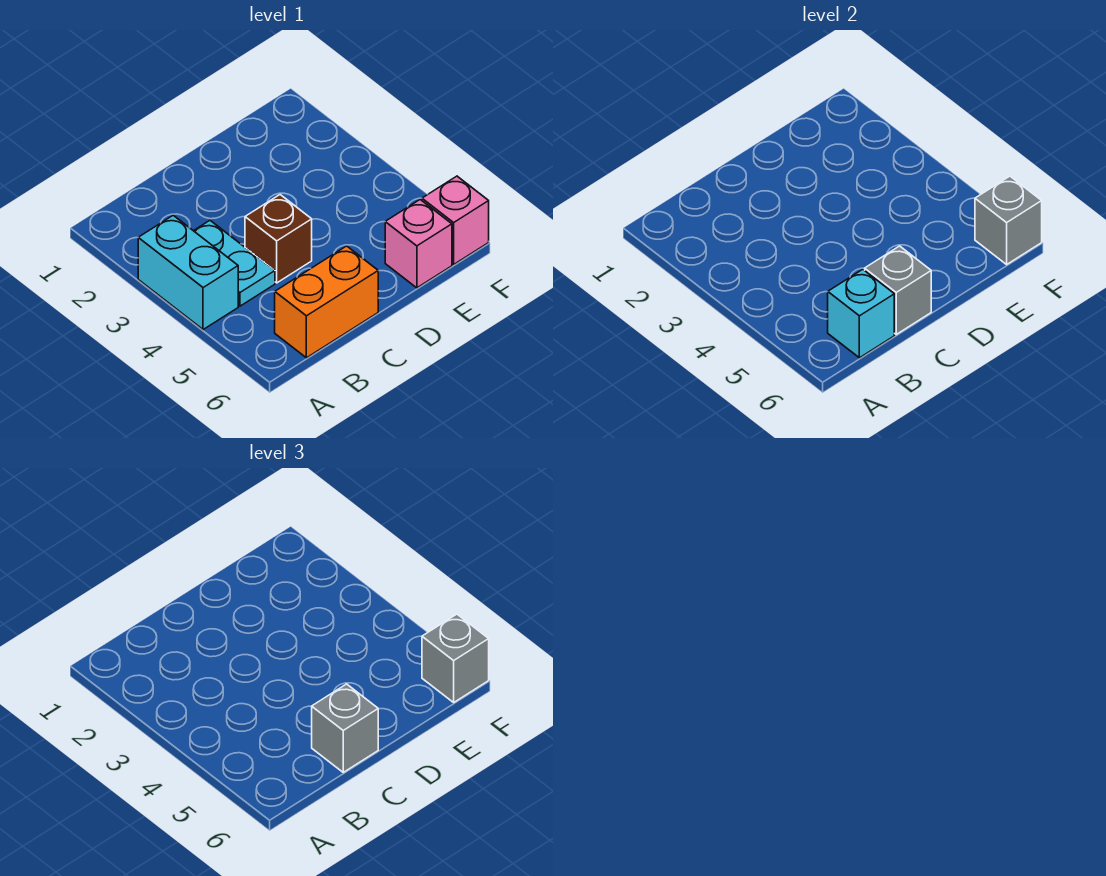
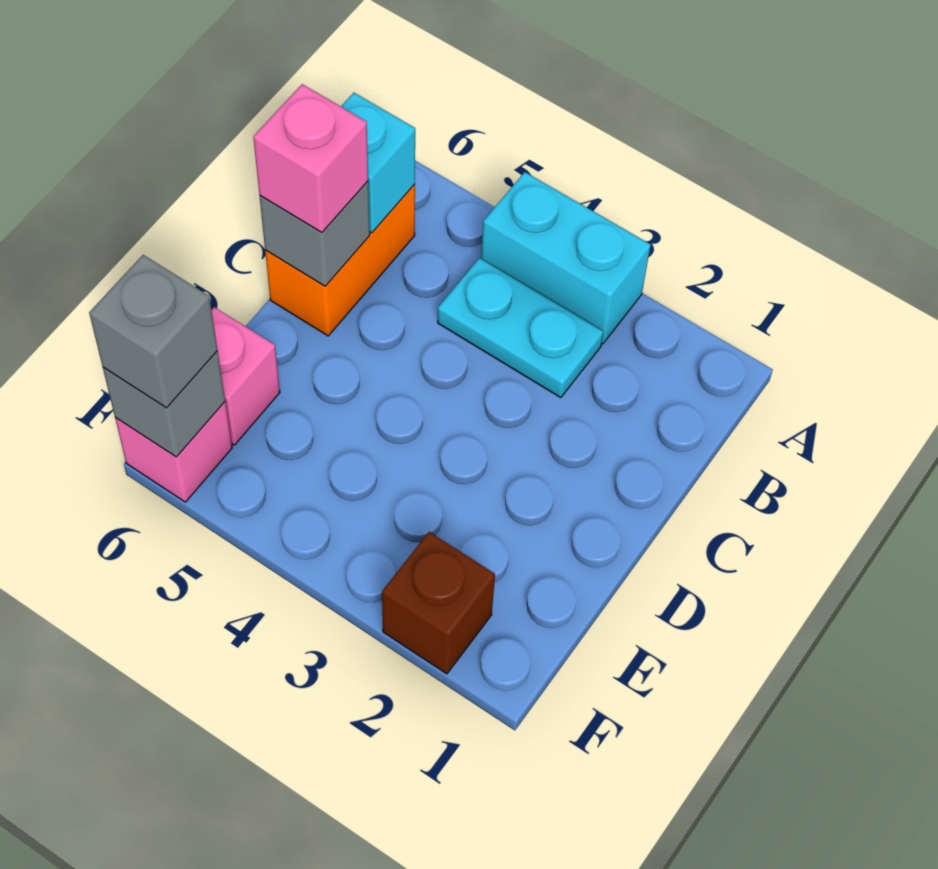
brown brick C4 level 1 -> brown brick F2 level 1
grey brick C6 level 3 -> pink brick C6 level 3

